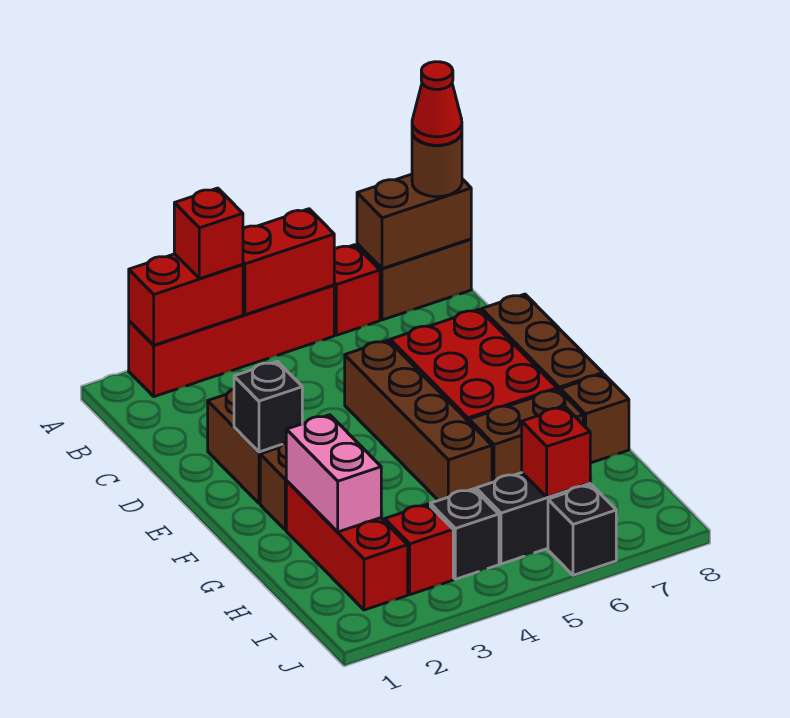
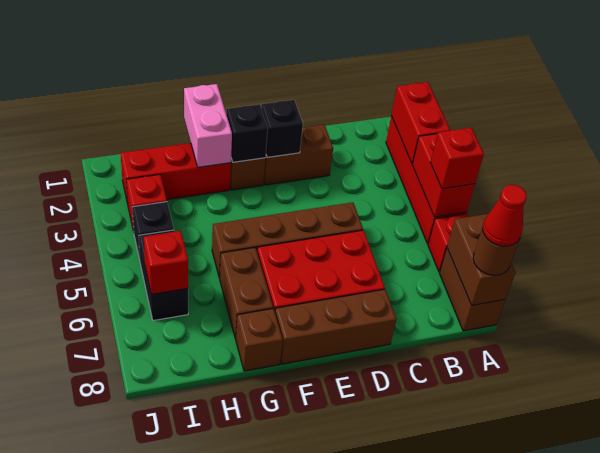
red brick A3 level 3 -> red brick A5 level 3
pink brick G2:H2 level 2 -> pink brick G1:G2 level 2
black brick J6 level 1 -> black brick F2 level 2

